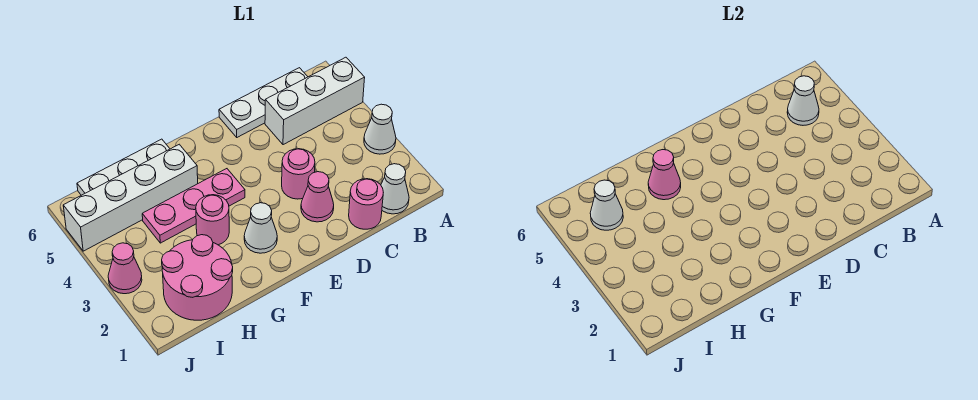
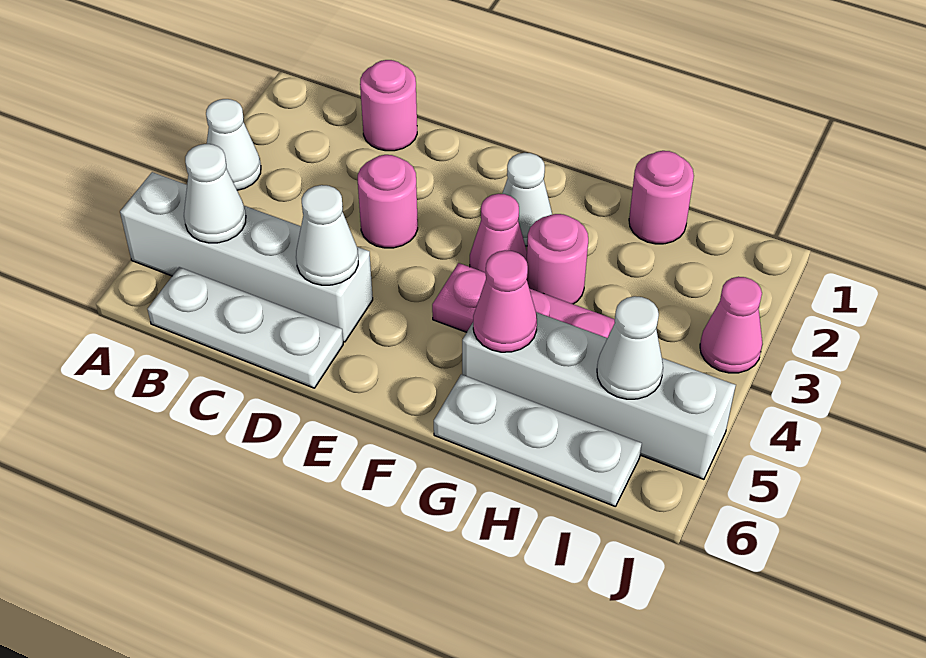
white brick A5:C5 level 1 -> white brick A5:D5 level 1
white cone B1 level 1 -> white cone D5 level 2
pink cone D2 level 1 -> pink cone F3 level 1
pink round brick H1:I2 level 1 -> pink round brick H1 level 1

